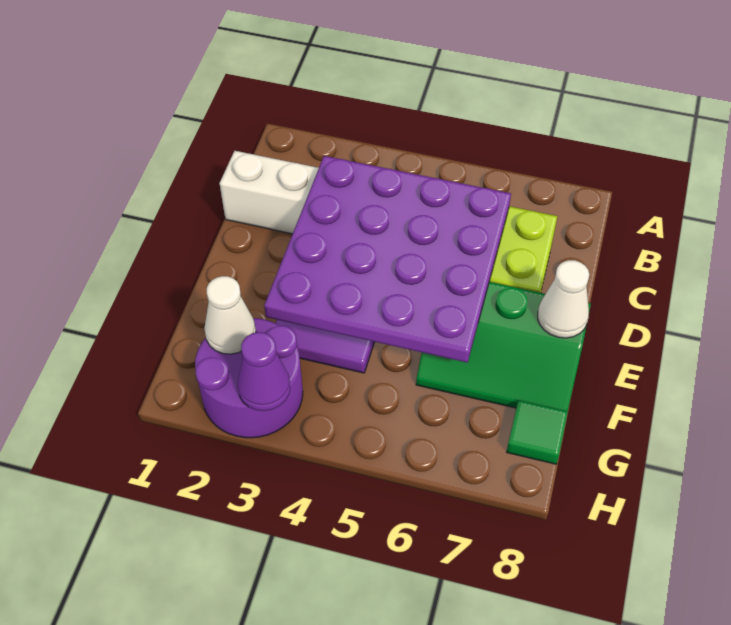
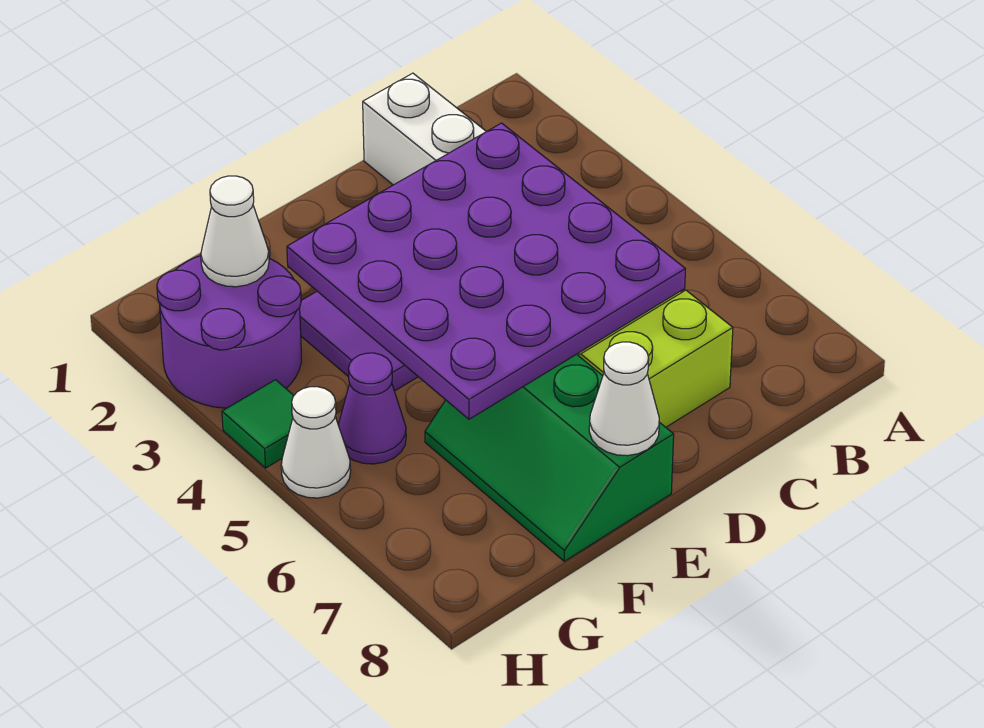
green tile G8 level 1 -> green tile H4 level 1
purple cone H3 level 2 -> purple cone G5 level 1
none -> white cone H5 level 1

